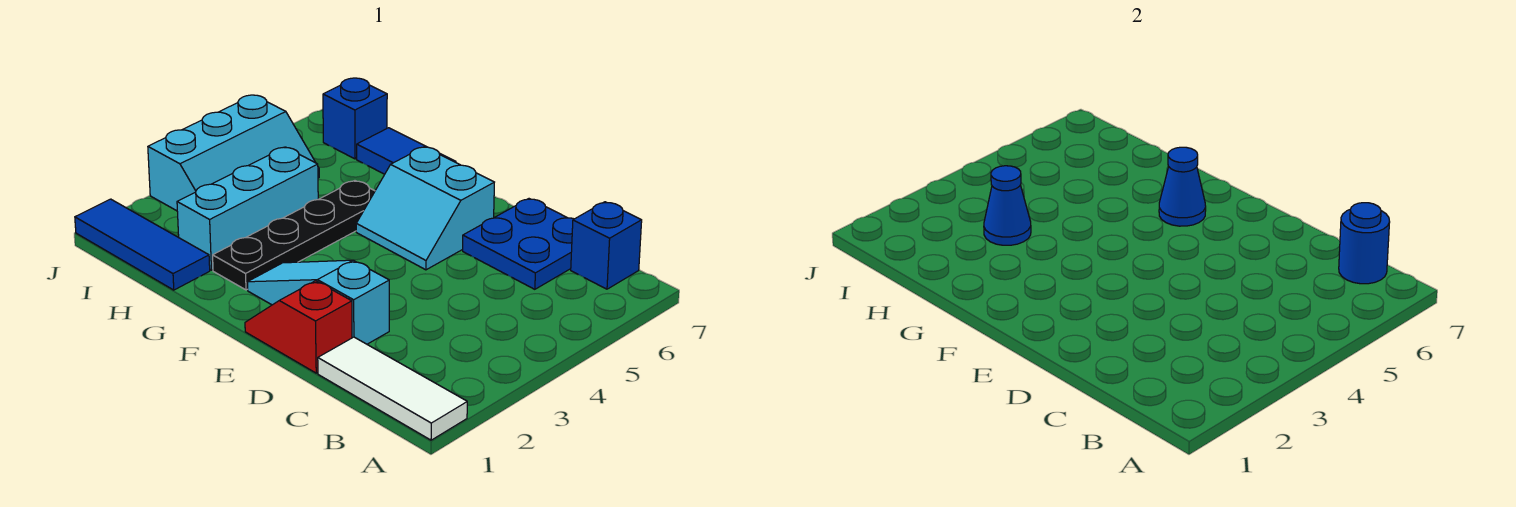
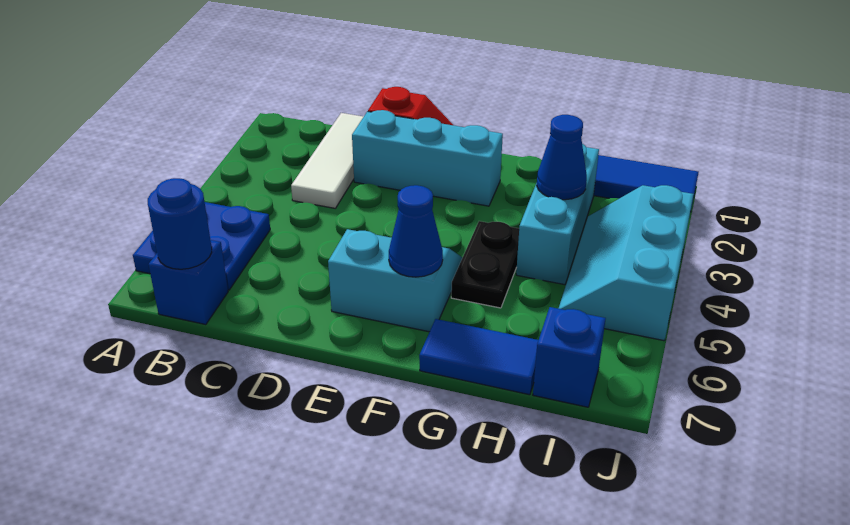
white tile A1:C1 level 1 -> white tile C1:C3 level 1
blue plate C6:D7 level 1 -> blue plate A5:B6 level 1
cyan slope D2:F2 level 1 top D -> cyan brick D2:F2 level 1
black plate G2:G5 level 1 -> black plate G4:G5 level 1

